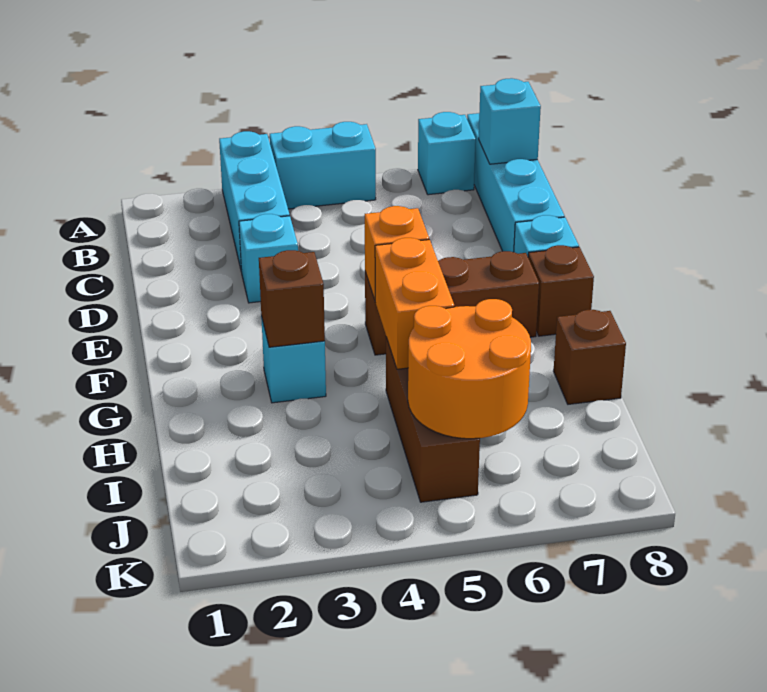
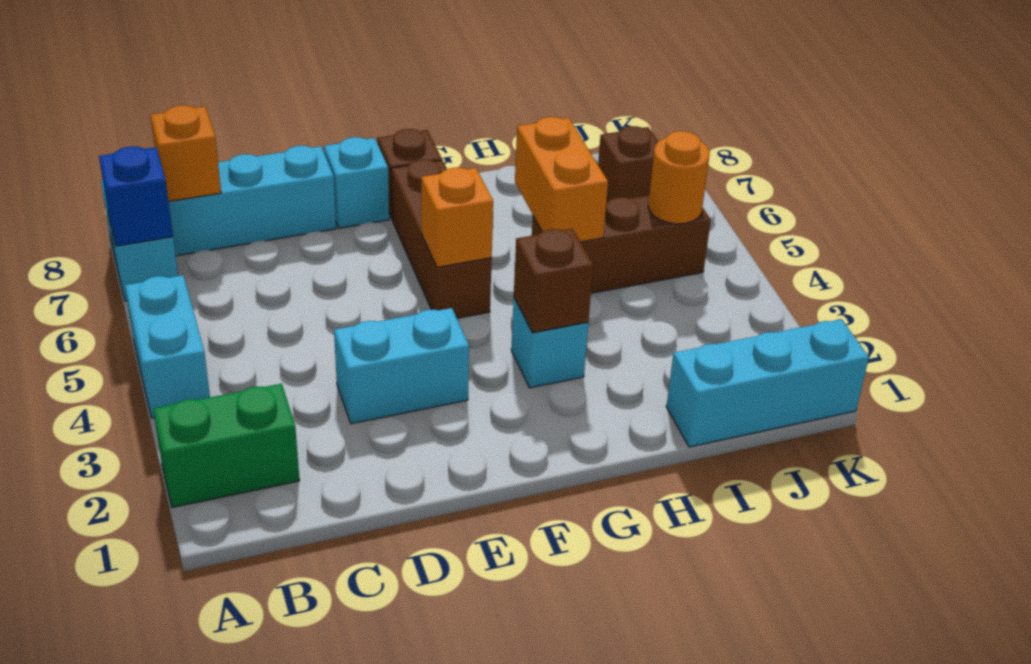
none -> green brick A2:B2 level 1
cyan brick A3:C3 level 1 -> cyan brick I1:K1 level 1
none -> blue brick A7 level 2
cyan brick B8 level 2 -> orange brick B8 level 2
cyan brick D3 level 1 -> cyan brick D3:E3 level 1
orange brick G5:H5 level 2 -> orange brick H5:H6 level 2
brown brick H8 level 1 -> brown brick J7 level 1
orange round brick I5:J6 level 2 -> orange round brick J5 level 2

